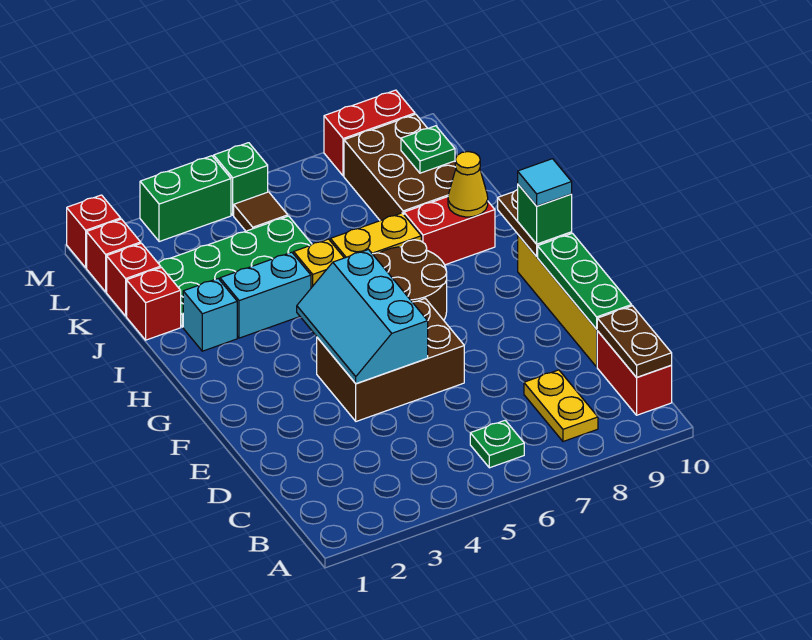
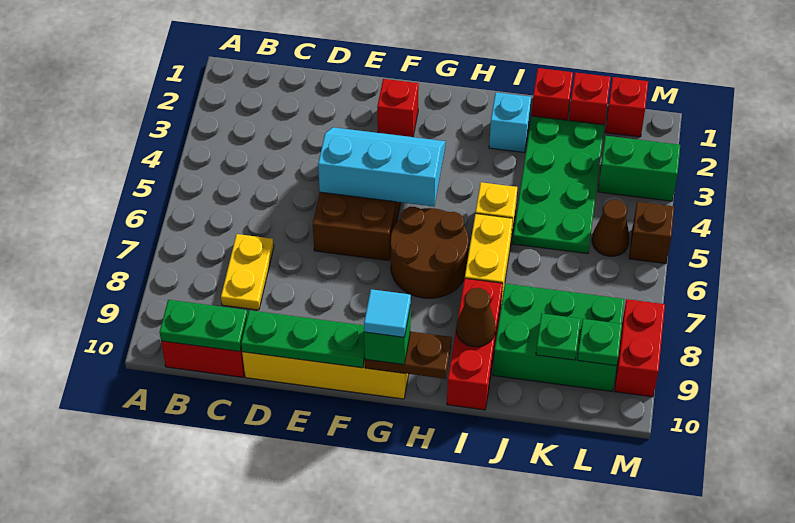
green plate B6 level 1 -> green plate L9 level 2
yellow plate B8:C8 level 1 -> yellow plate C7:C8 level 1
brown plate B10:C10 level 2 -> green plate B10:C10 level 2
cyan brick I3:I4 level 1 -> none
red brick I8:I9 level 1 -> red brick I8:I10 level 1
yellow cone I9 level 2 -> brown cone I9 level 2
brown brick J8:L9 level 1 -> green brick J8:L9 level 1
brown tile L5 level 1 -> brown cone L5 level 1
red brick M1 level 1 -> red brick F2 level 1
green brick M3:M4 level 1 -> green brick L3:M3 level 1
green brick M5 level 1 -> brown brick M5 level 1

